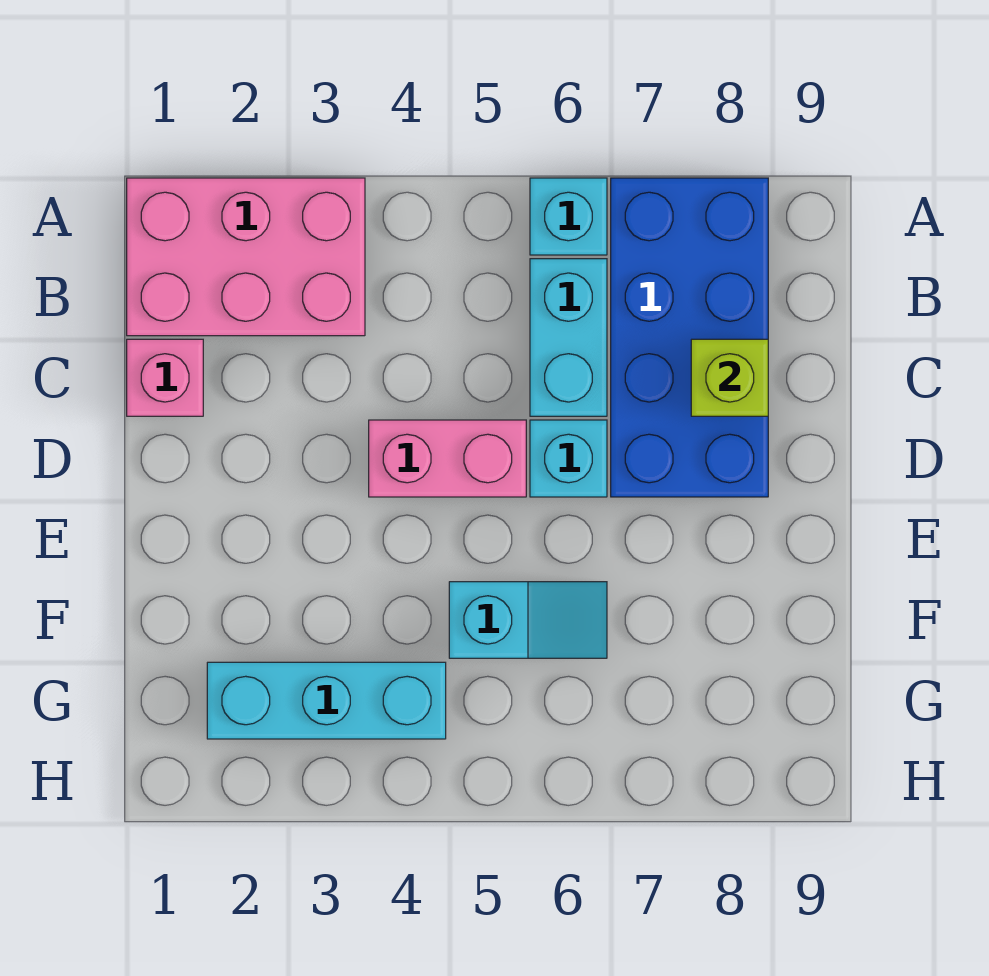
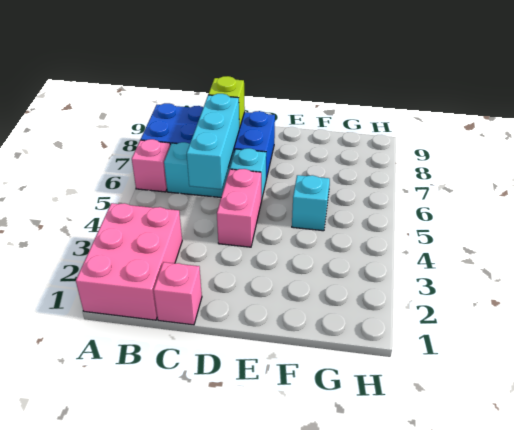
cyan brick A6 level 1 -> pink brick A6 level 1
cyan brick G2:G4 level 1 -> cyan brick C5:C7 level 2

